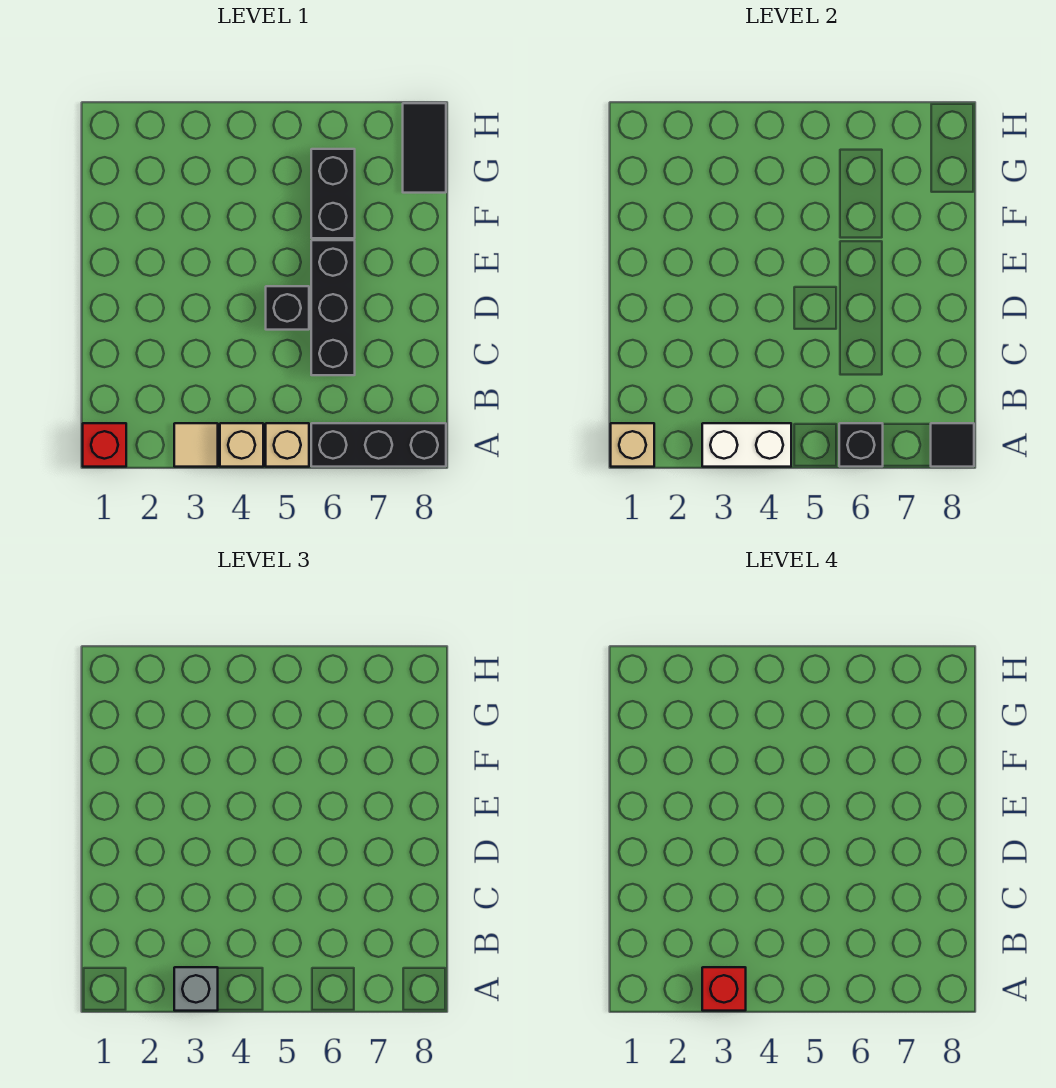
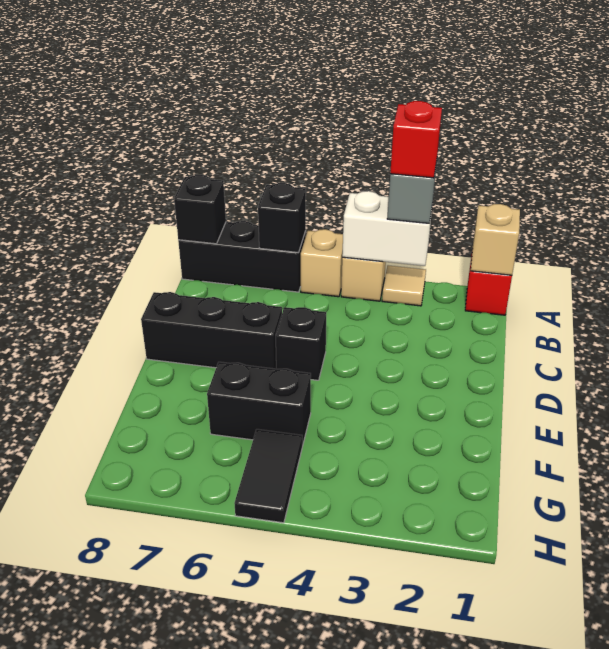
black tile A8 level 2 -> black brick A8 level 2
black brick C6:E6 level 1 -> black brick D6:D8 level 1
black brick F6:G6 level 1 -> black brick F5:F6 level 1
black tile G8:H8 level 1 -> black tile G5:H5 level 1

